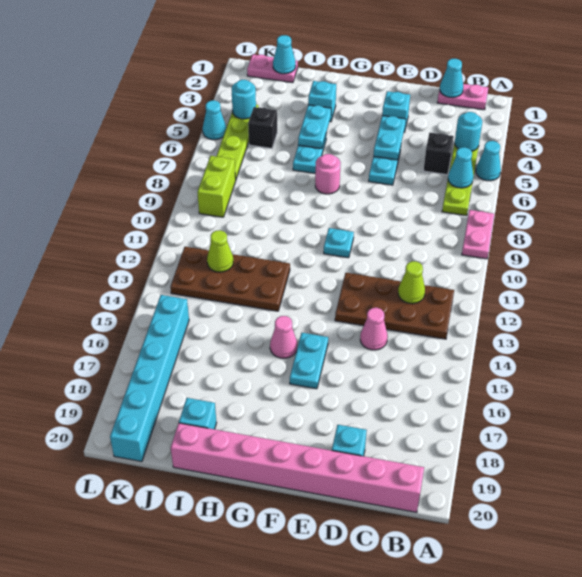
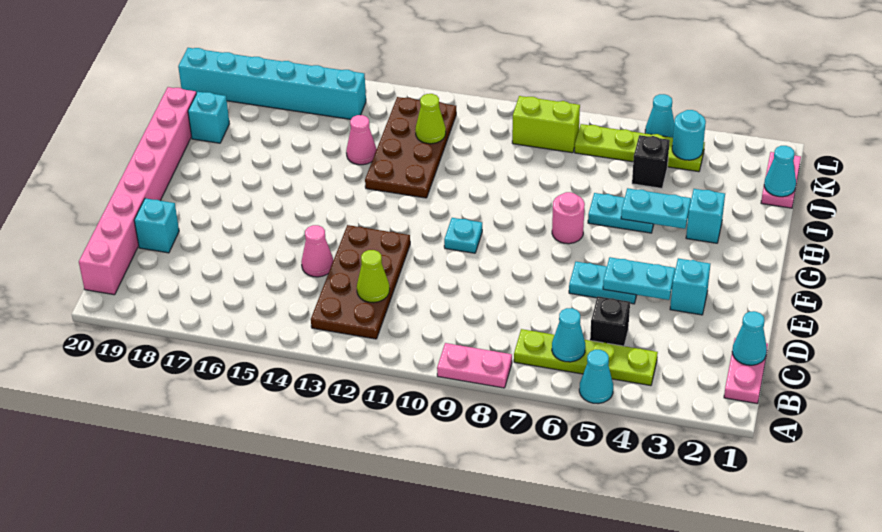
cyan round brick B4 level 2 -> none
cyan plate F15:F16 level 1 -> none
pink cone G15 level 1 -> pink cone I14 level 1

